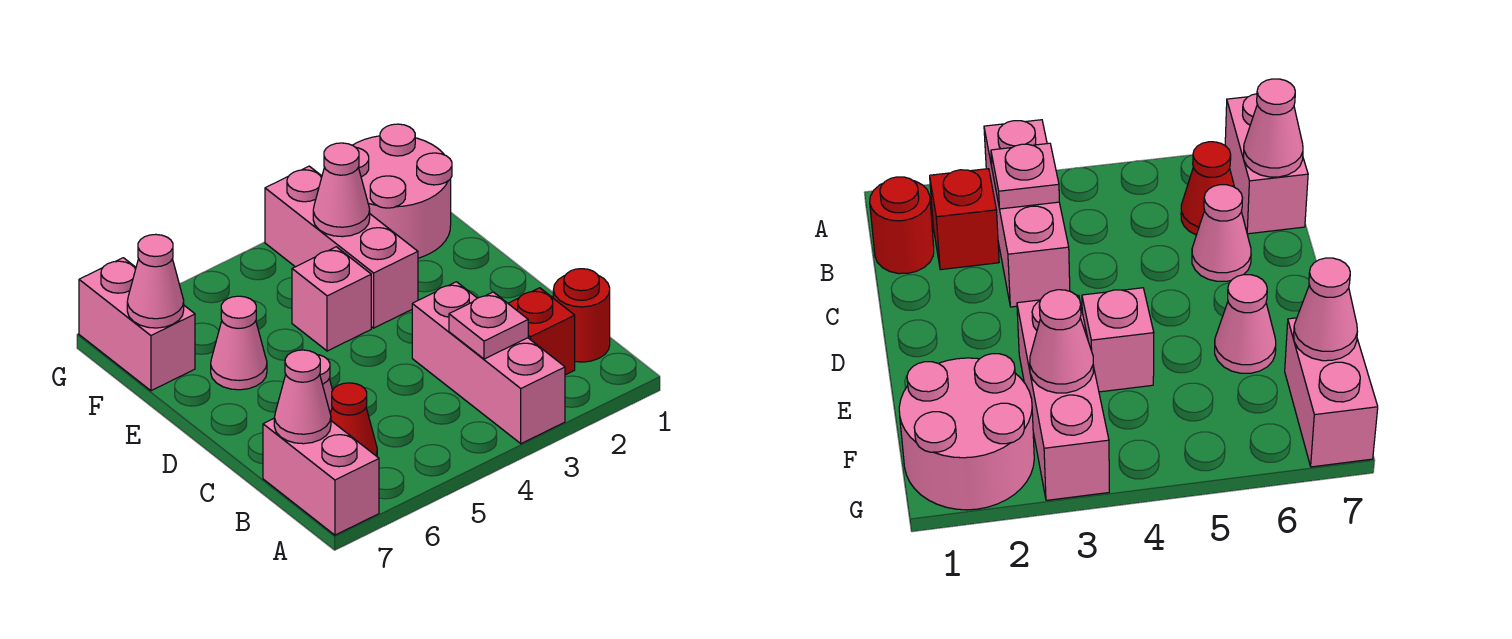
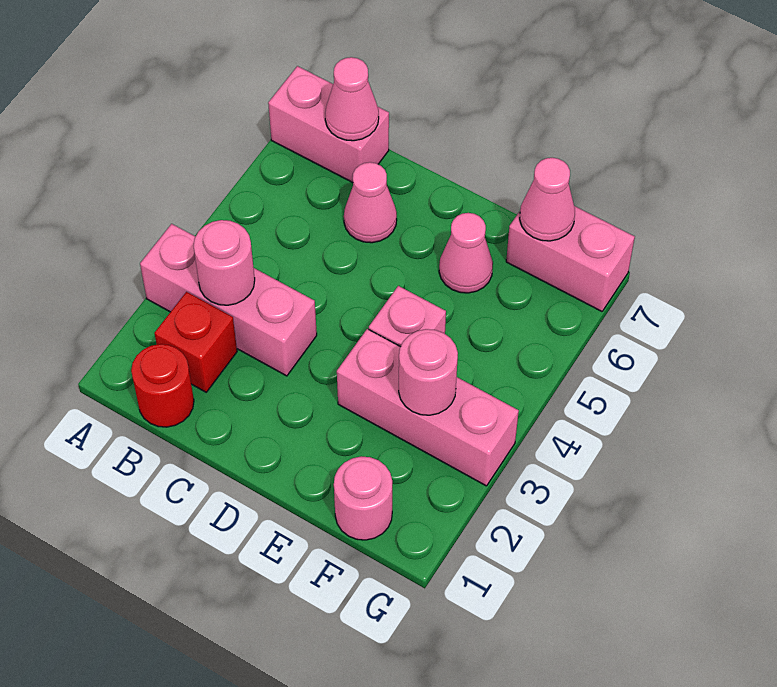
pink plate B3 level 2 -> pink round brick B3 level 2
red cone B6 level 1 -> none
pink round brick F1:G2 level 1 -> pink round brick F1 level 1
pink cone F3 level 2 -> pink round brick F3 level 2

